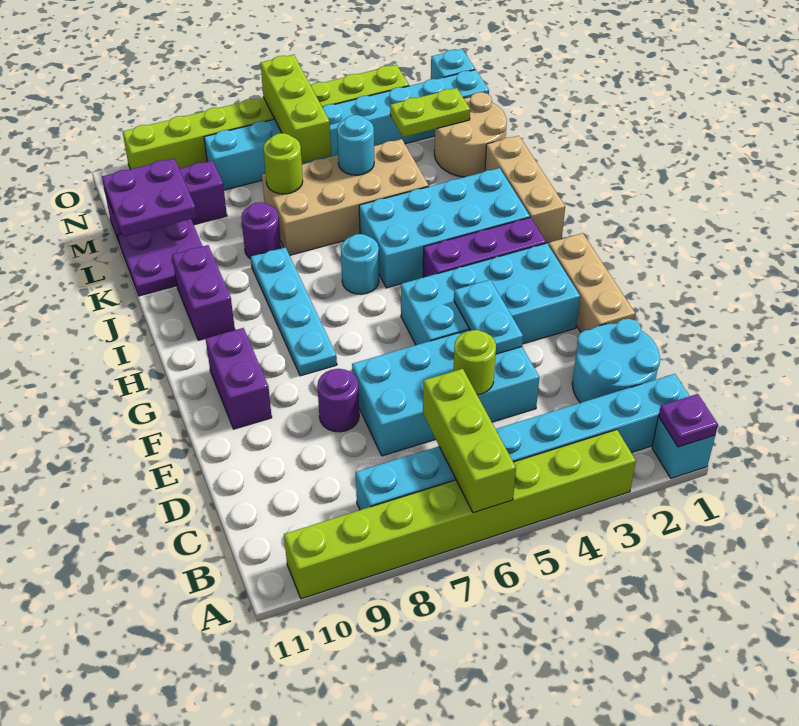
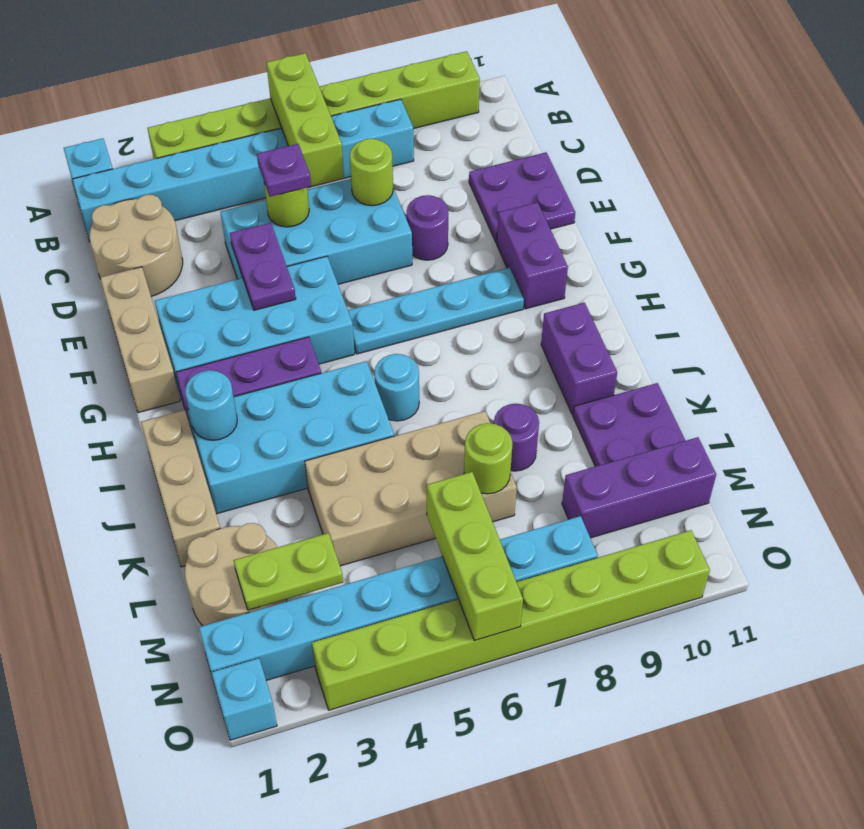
purple plate A1 level 2 -> purple plate D5 level 3
cyan round brick C1:D2 level 1 -> tan round brick C1:D2 level 1
none -> lime round brick D7 level 2
cyan plate E4:F4 level 2 -> purple plate E4:F4 level 2
cyan plate G8:J8 level 1 -> cyan plate G6:G9 level 1
cyan round brick L5 level 2 -> cyan round brick I2 level 2
purple plate L10:M11 level 2 -> purple plate D10:E11 level 1

